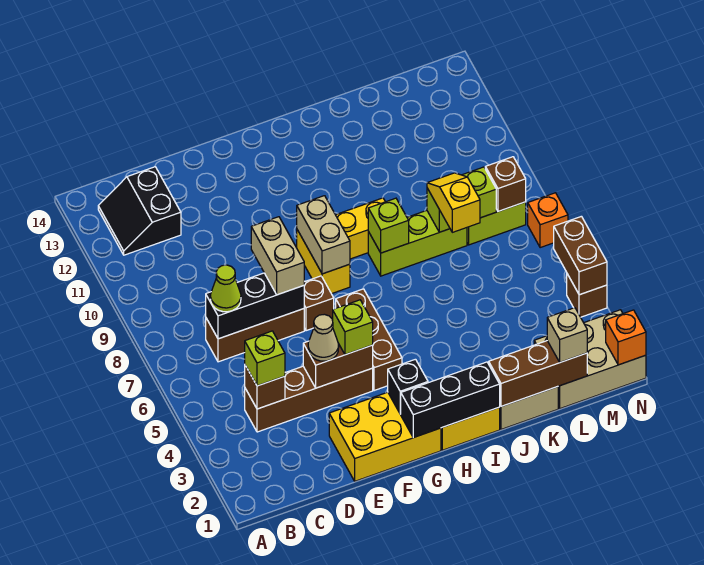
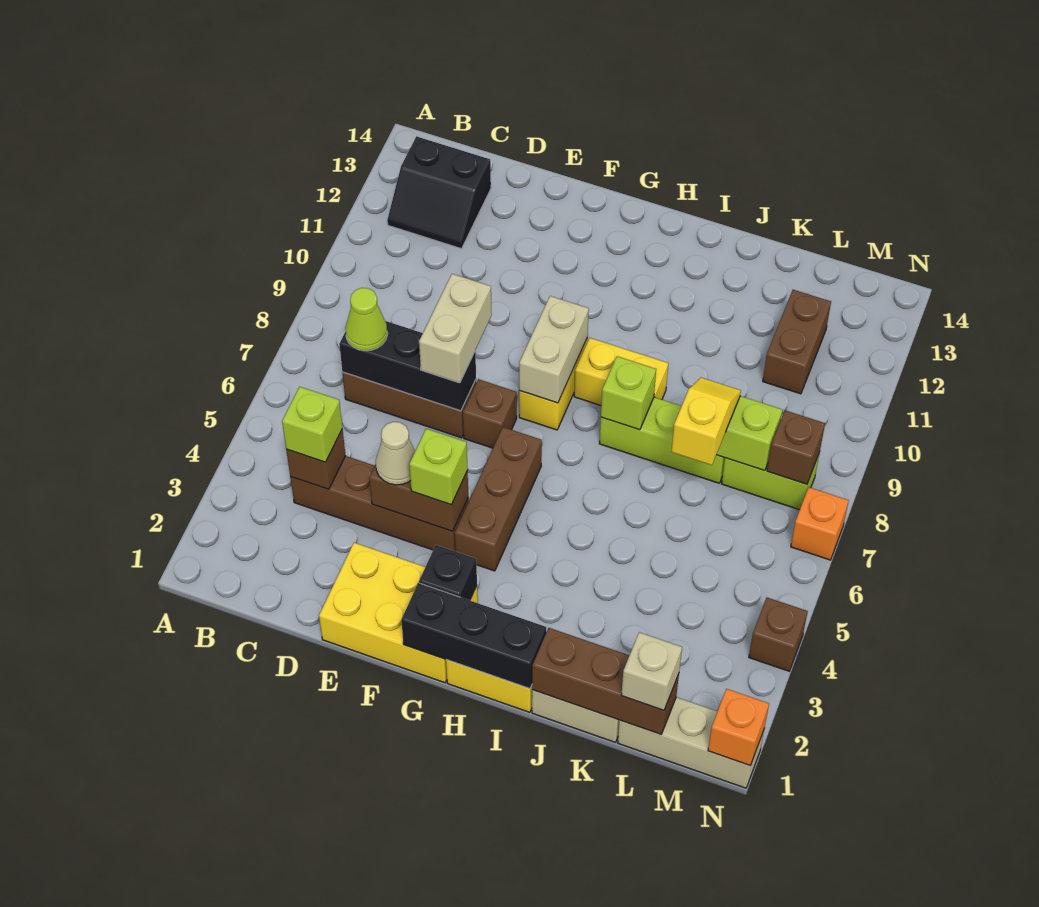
black slope B12:C13 level 1 top C -> black slope B12:C13 level 1 top 13
tan brick L1:N2 level 1 -> tan brick L1:N1 level 1
brown brick N4:N5 level 2 -> brown brick L11:L12 level 1

